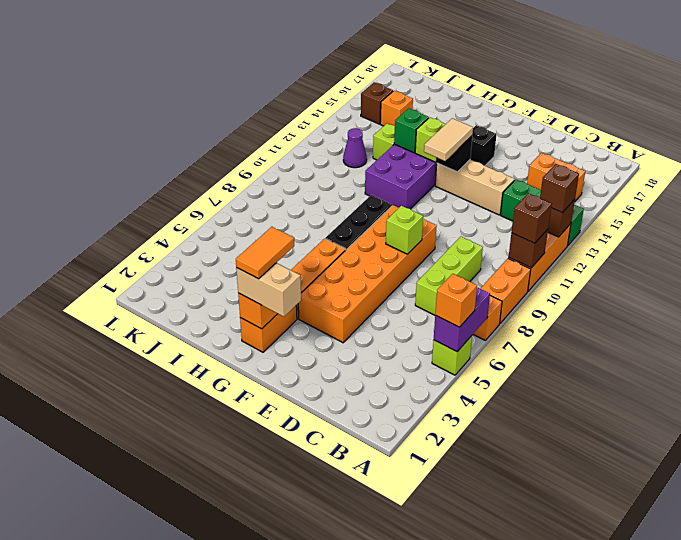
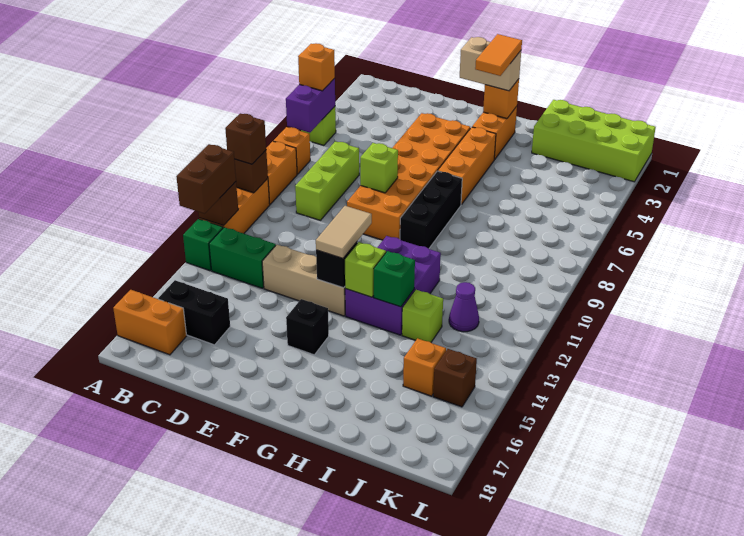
brown brick A12 level 3 -> brown brick A12:A13 level 3
orange brick B15:C15 level 1 -> orange brick A17:B17 level 1
none -> black brick B16:C16 level 1
none -> lime brick I1:L2 level 1

